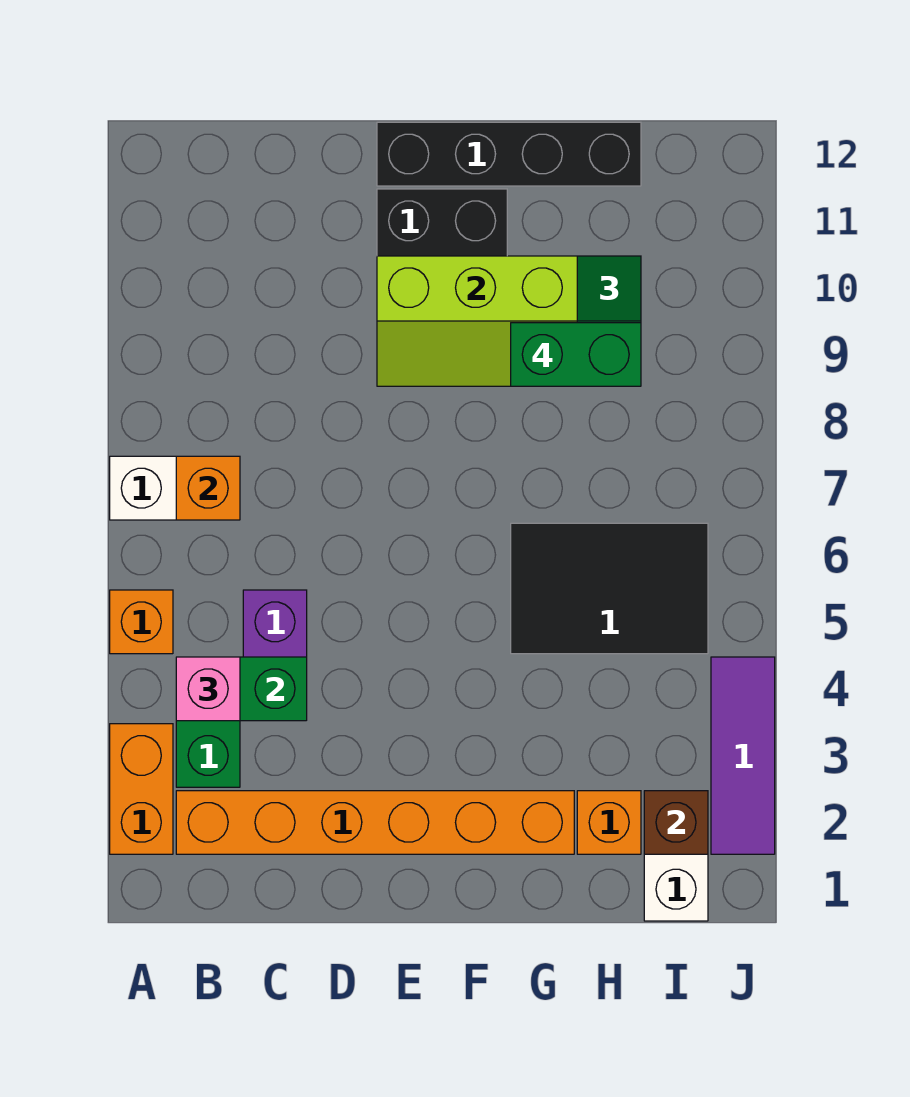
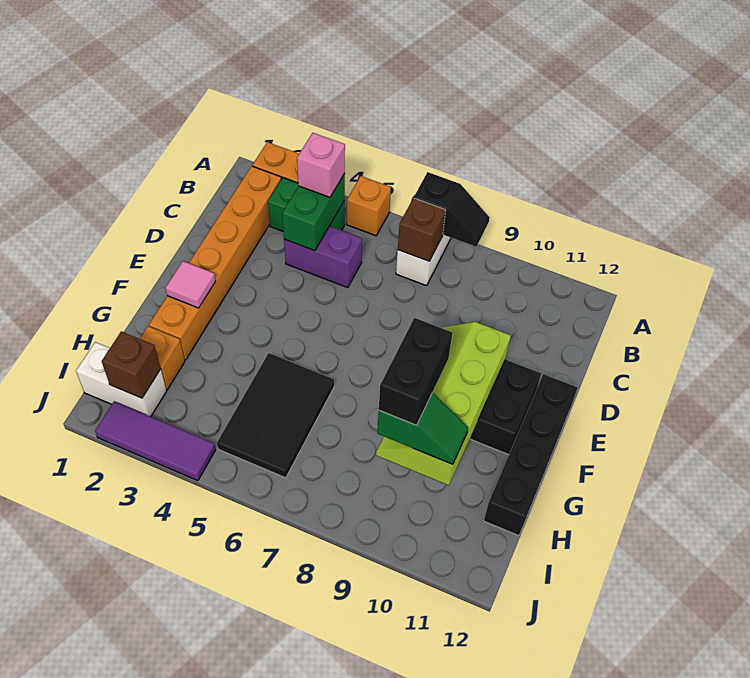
none -> black slope A7:A8 level 2 top 7
orange brick B7 level 2 -> brown brick B7 level 2
none -> pink tile F2 level 2
green brick G9:H9 level 4 -> black brick G9:H9 level 4

